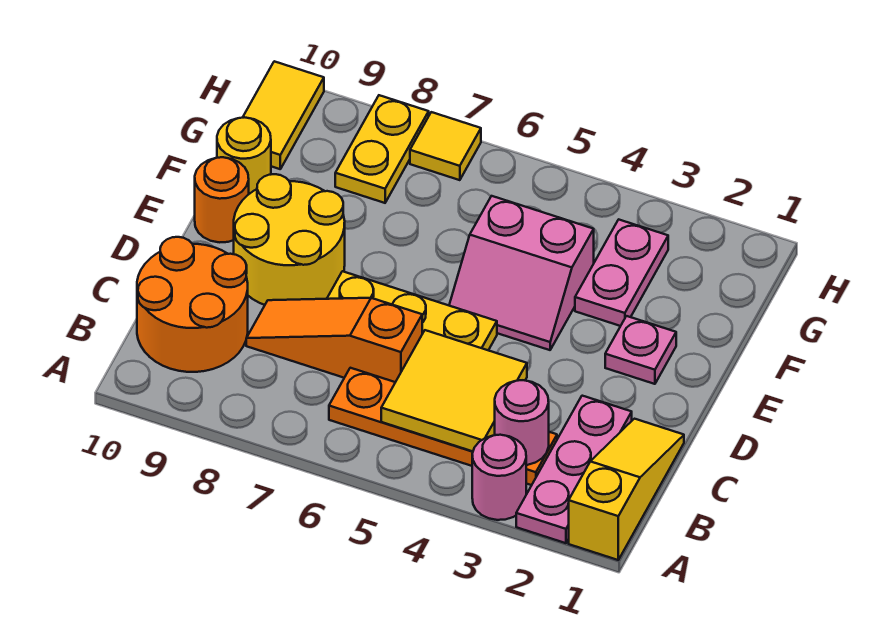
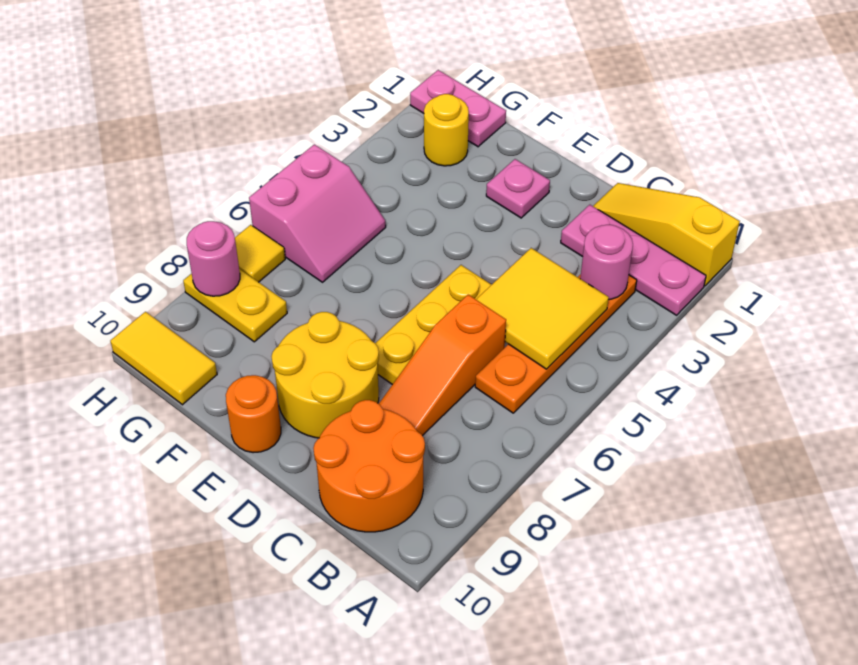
pink round brick A3 level 1 -> pink round brick H8 level 2
pink slope E4:F5 level 1 top F -> pink slope G5:H6 level 1 top H
pink plate F3:G3 level 1 -> pink plate G1:H1 level 1
yellow round brick F10 level 1 -> yellow round brick G2 level 1

